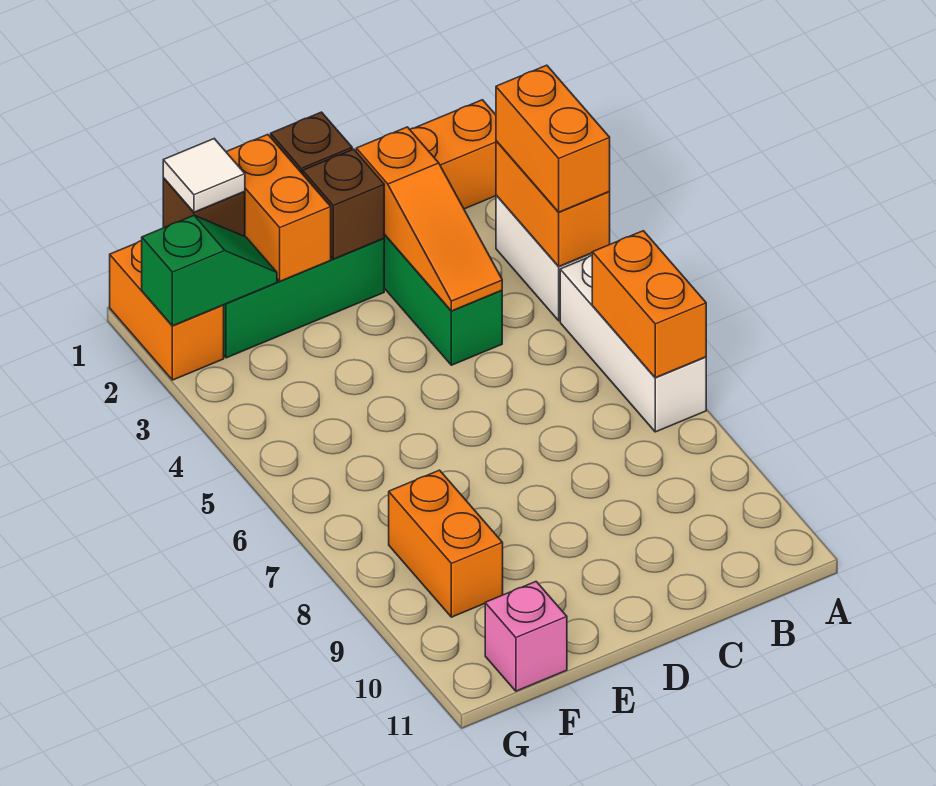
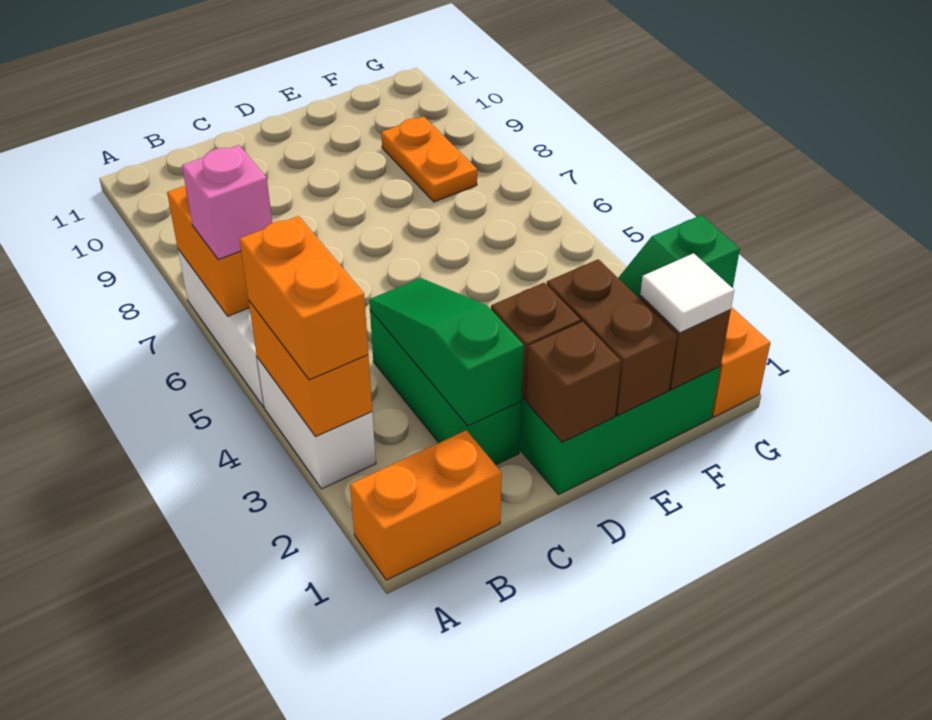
orange slope C2:C4 level 2 top 2 -> green slope C2:C4 level 2 top 2
orange brick E1:E2 level 2 -> brown brick E1:E2 level 2
orange brick F8:F9 level 1 -> orange plate F8:F9 level 1
pink brick F11 level 1 -> pink brick A6 level 3

